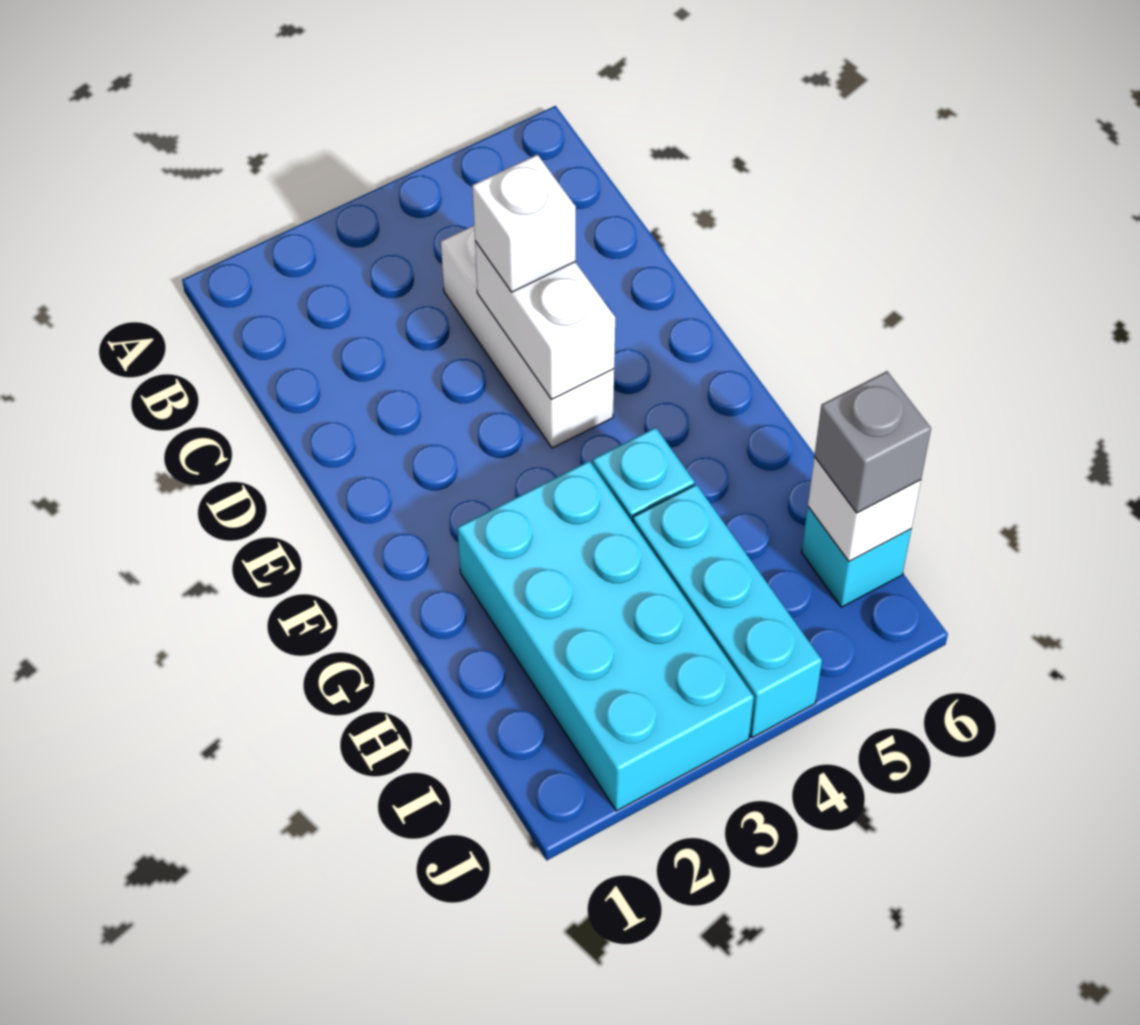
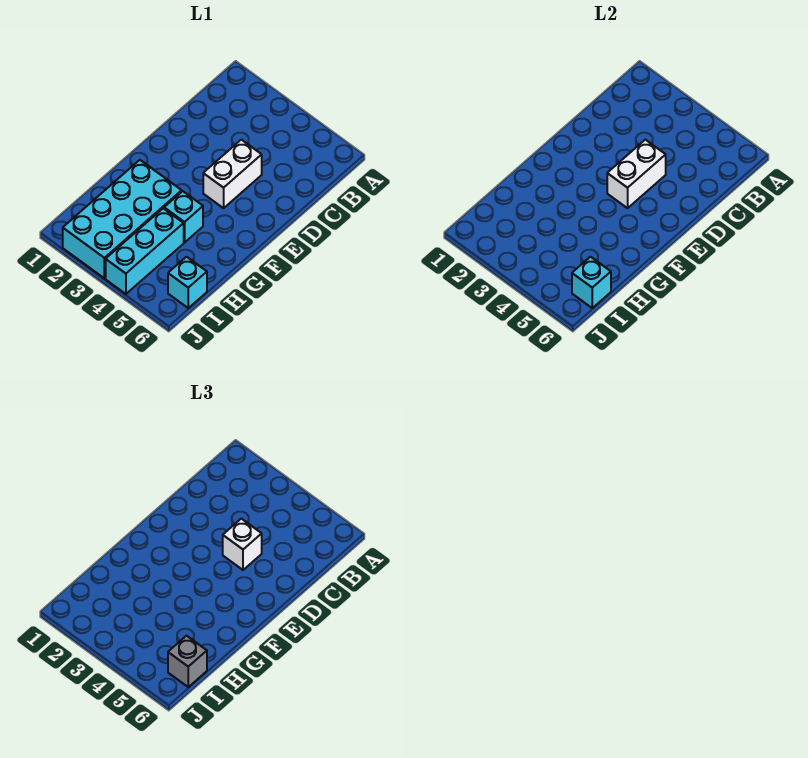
white brick C4:E4 level 1 -> white brick D4:E4 level 1
white brick I6 level 2 -> cyan brick I6 level 2

